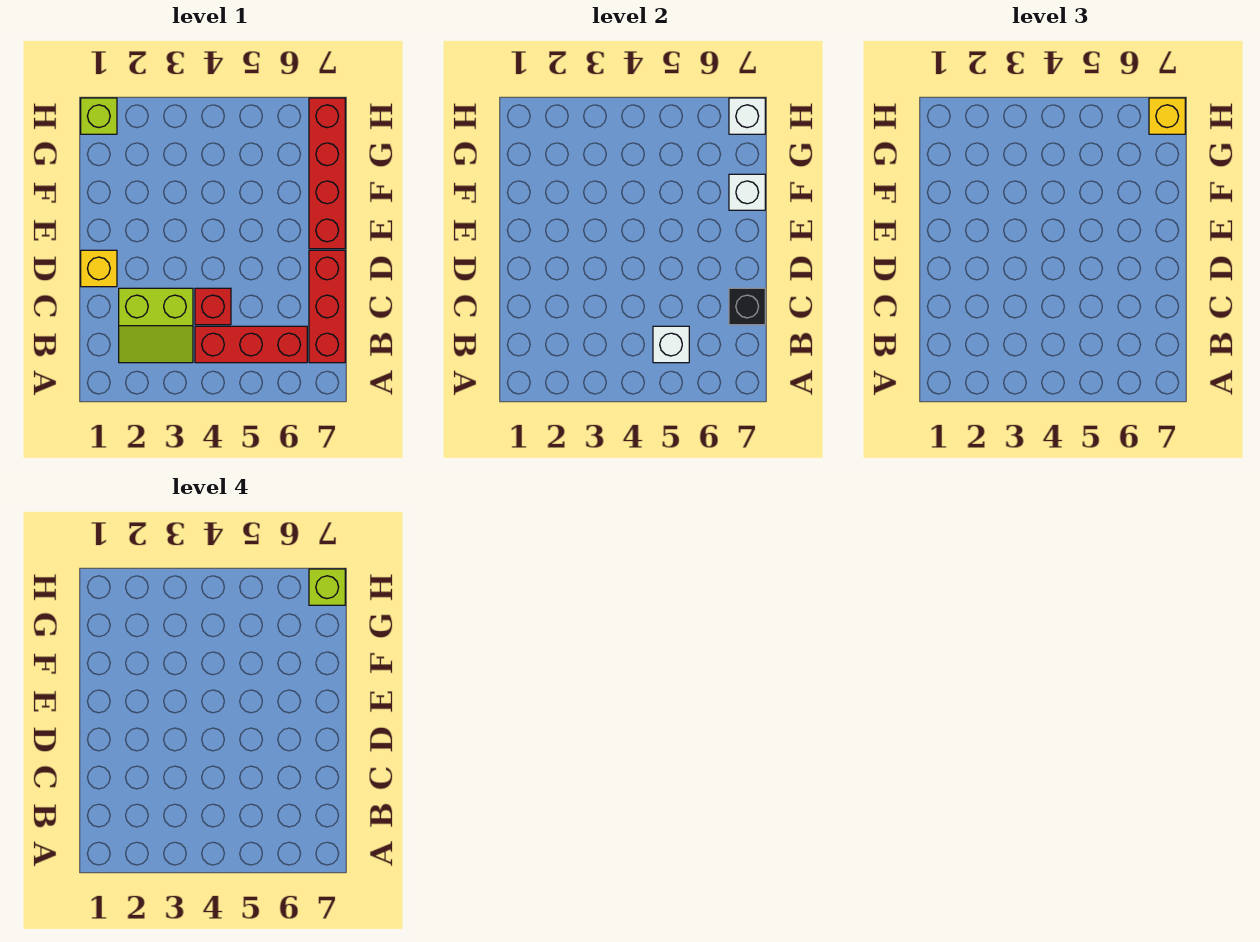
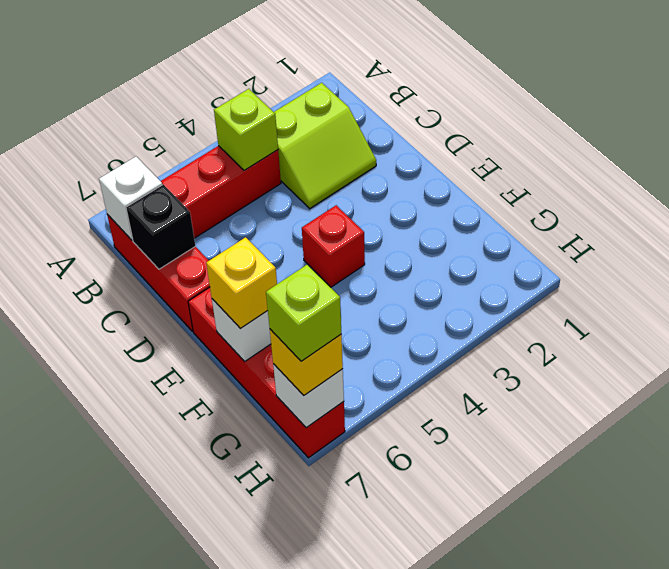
lime slope B2:C3 level 1 top C -> lime slope B2:C3 level 1 top B
white brick B5 level 2 -> white brick B7 level 2
red brick C4 level 1 -> red brick E4 level 1
yellow brick D1 level 1 -> yellow brick F7 level 3
lime brick H1 level 1 -> lime brick B4 level 2

